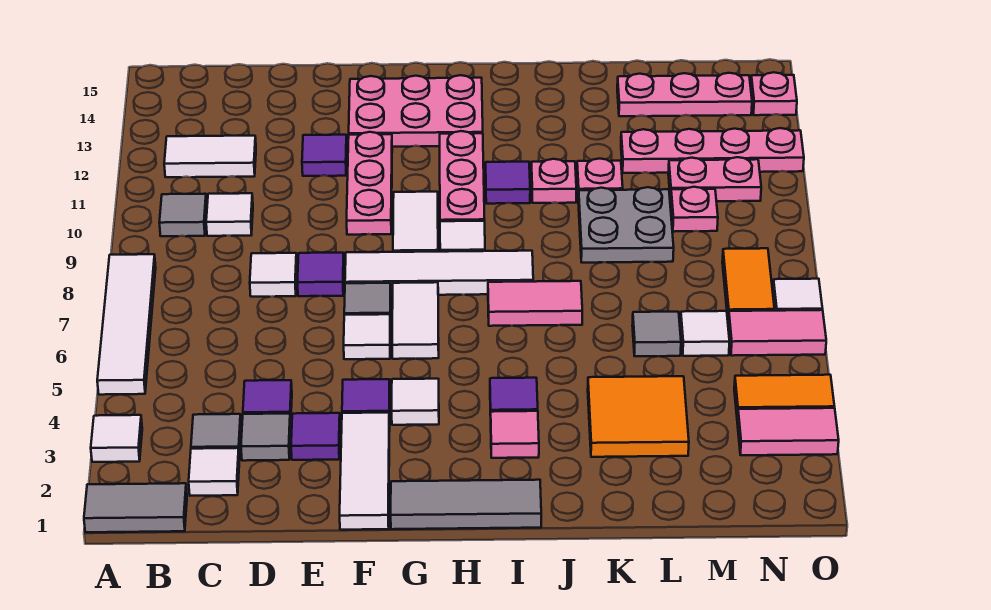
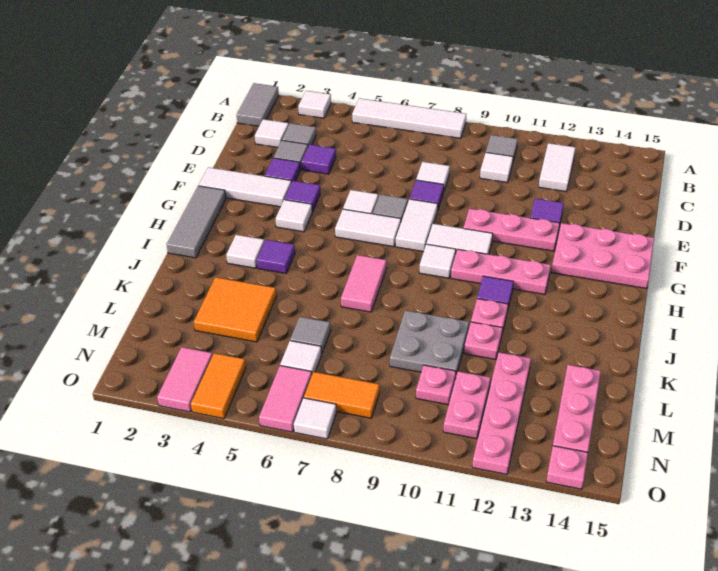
white tile F8:I8 level 1 -> white tile F8:G8 level 1
pink plate F13:H14 level 1 -> pink plate F13:G15 level 1
pink tile I3 level 1 -> white tile I3 level 1

